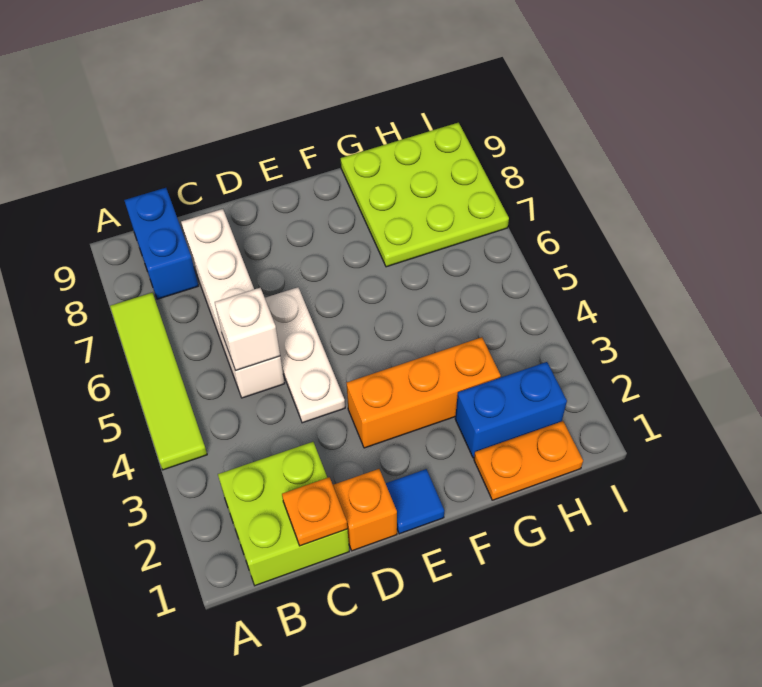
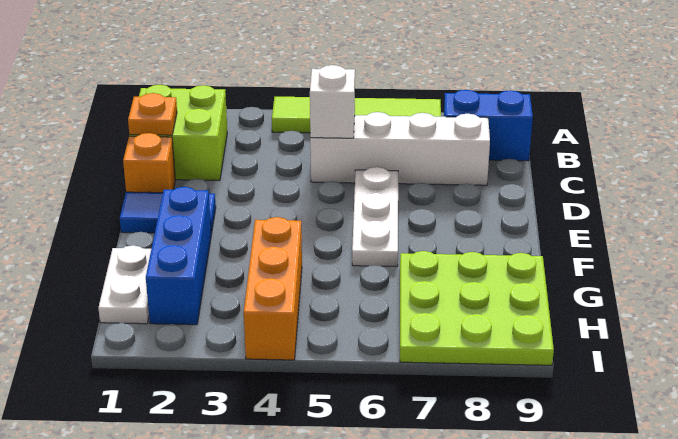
white plate D4:D6 level 1 -> white plate D6:F6 level 1
blue tile E1 level 1 -> blue tile E1:E2 level 1
orange brick E3:G3 level 1 -> orange brick G4:I4 level 1
orange plate G1:H1 level 1 -> white plate G1:H1 level 1
blue brick G2:H2 level 1 -> blue brick F2:H2 level 1

